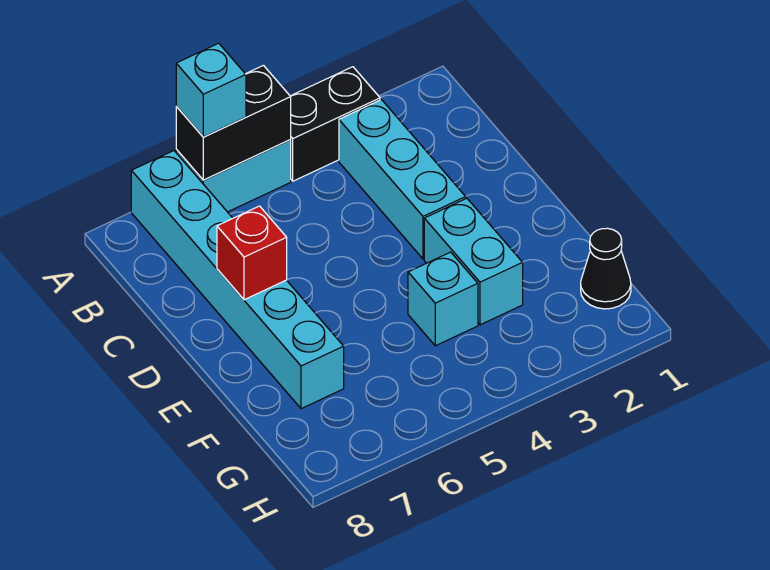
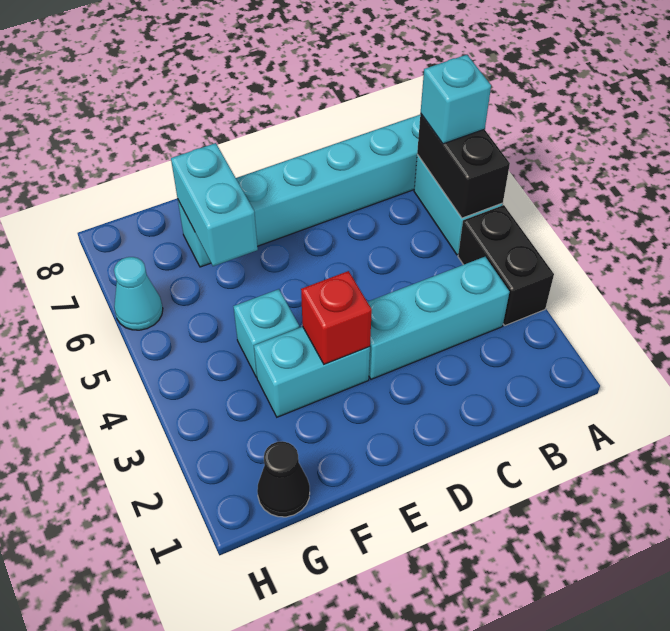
red brick D7 level 2 -> red brick E3 level 2
none -> cyan brick F6:F7 level 2
none -> cyan cone H6 level 1

